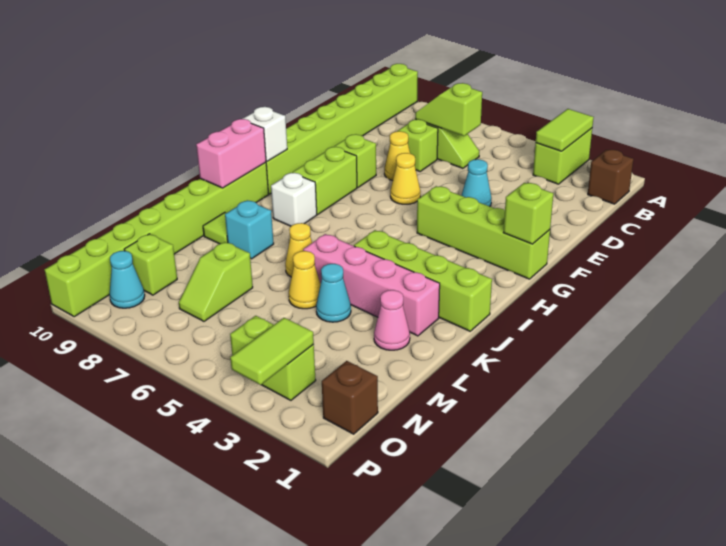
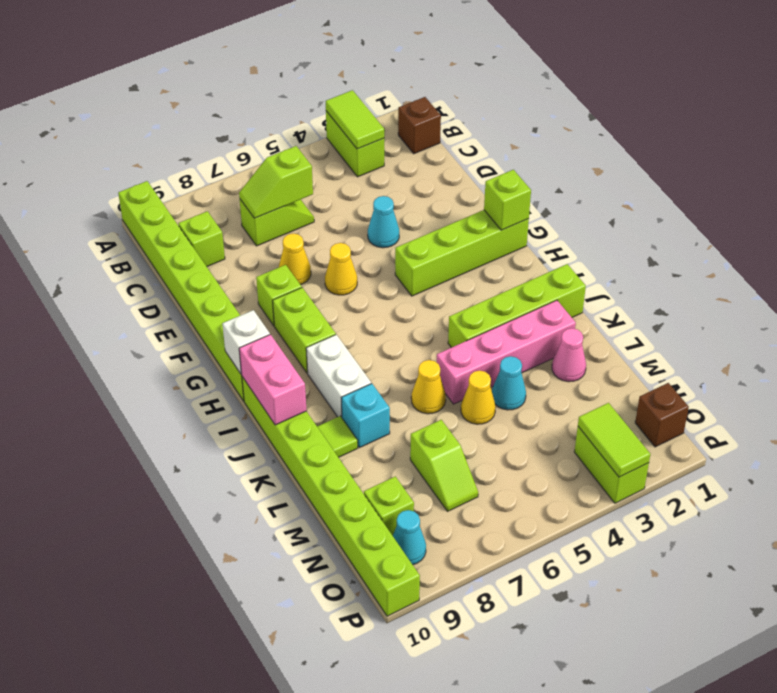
lime brick D7 level 1 -> lime brick C9 level 1
white brick I8 level 1 -> white brick I8:J8 level 1
lime brick O3:O4 level 1 -> lime brick O3:P3 level 1

